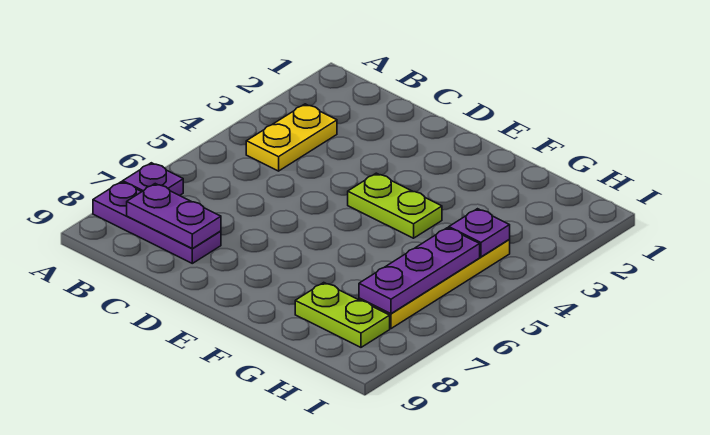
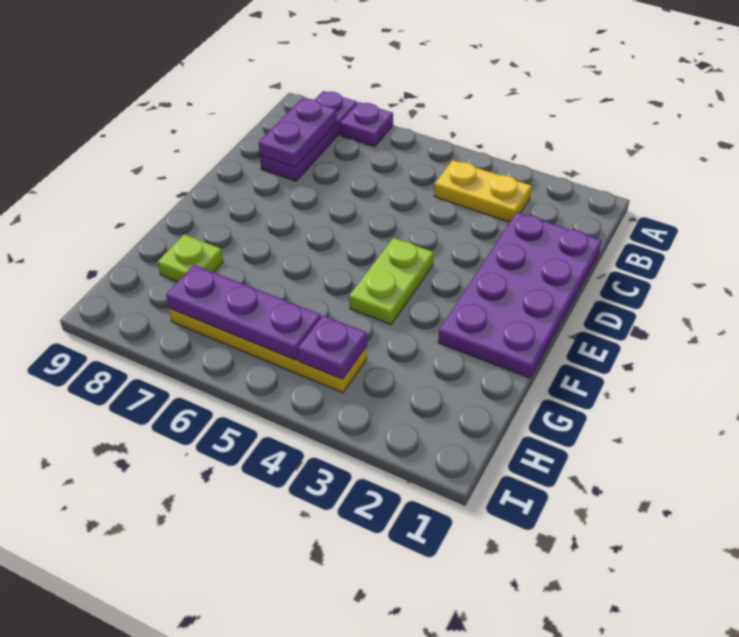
none -> purple plate C1:F2 level 1
lime plate G8:H8 level 1 -> lime plate G8 level 1

